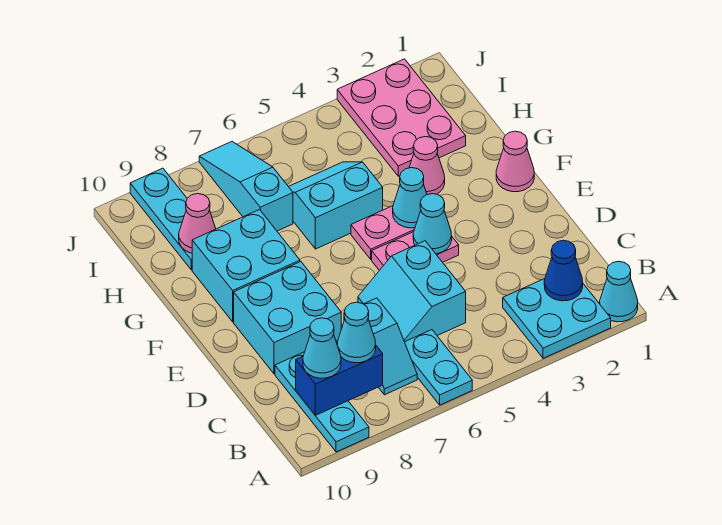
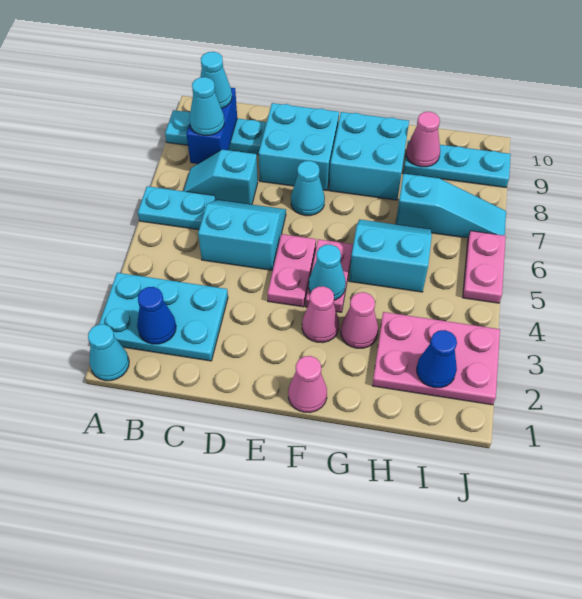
cyan plate A2:B3 level 1 -> cyan plate A2:C3 level 1
cyan cone E4 level 2 -> cyan cone E7 level 1
none -> pink cone F3 level 1
cyan slope G5:H6 level 1 top G -> cyan slope G5:H6 level 1 top 5
none -> blue cone I2 level 2
none -> pink plate J5:J6 level 1

